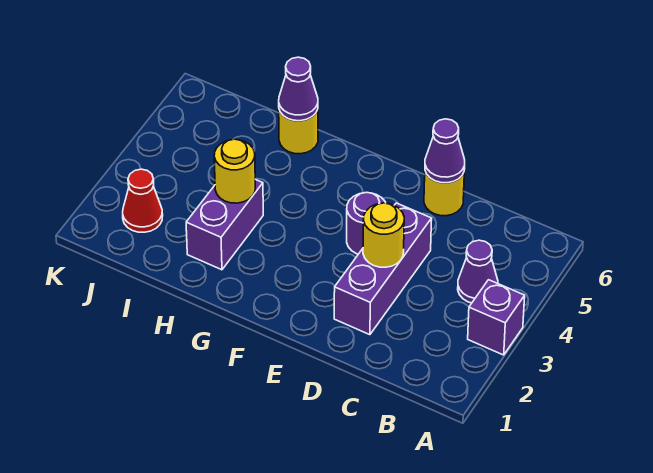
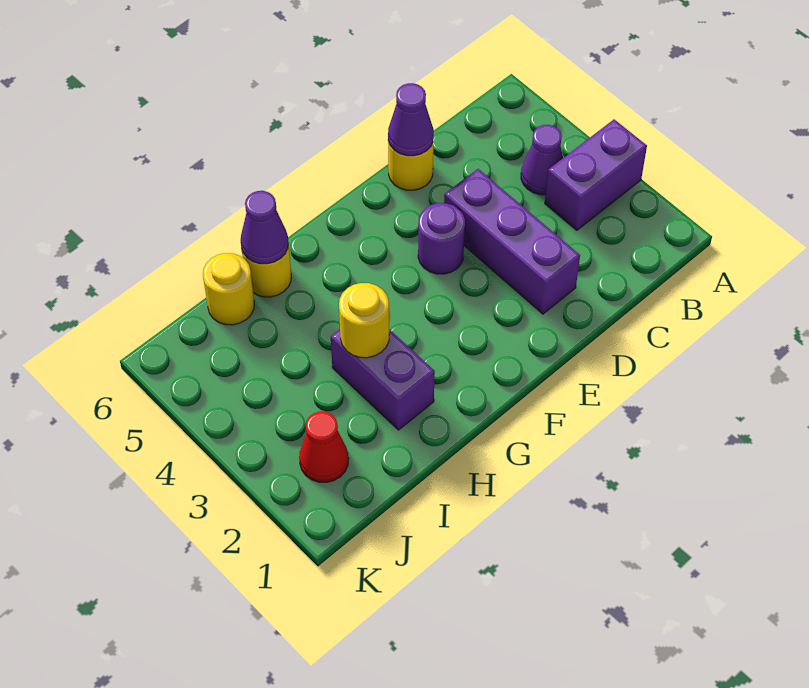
purple brick A3 level 1 -> purple brick A3:B3 level 1
yellow round brick D3 level 2 -> yellow round brick I6 level 1

